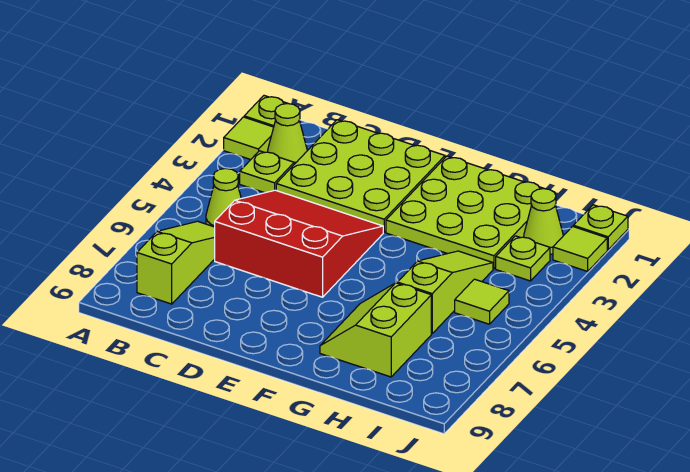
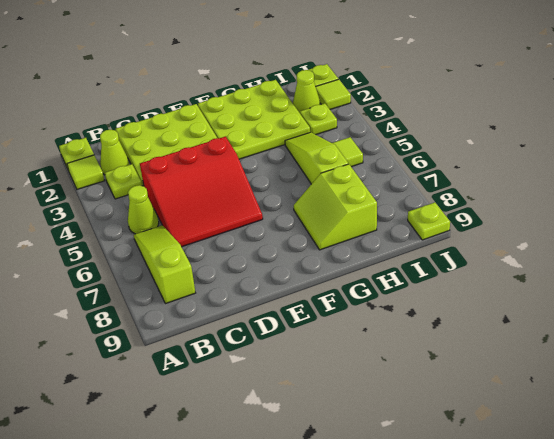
red slope C4:E6 level 1 top 6 -> red slope C4:E6 level 1 top 4
none -> lime plate J9 level 1

